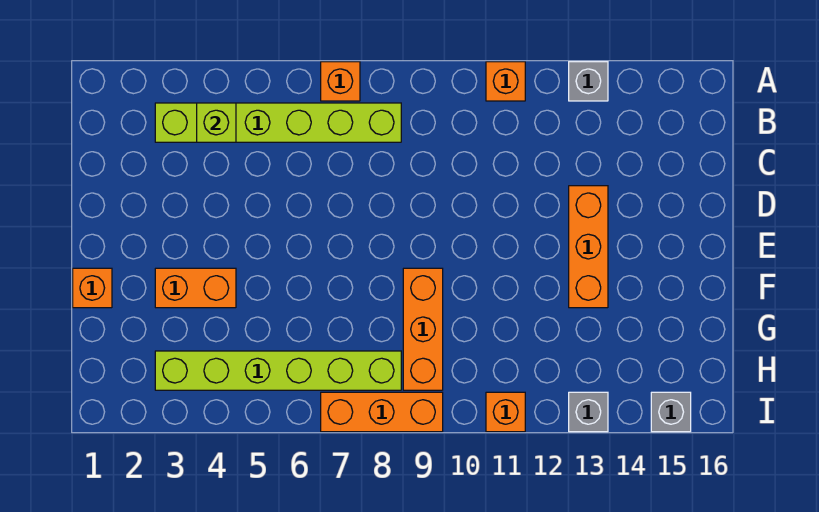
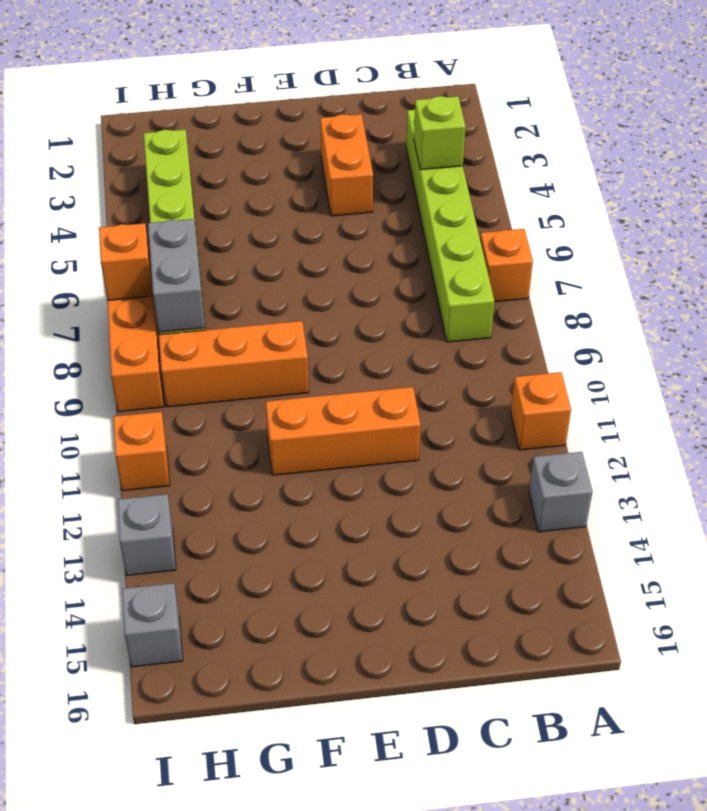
orange brick D13:F13 level 1 -> orange brick D11:F11 level 1
orange brick F1 level 1 -> orange brick I7 level 2
orange brick F3:F4 level 1 -> orange brick D3:D4 level 1
none -> grey brick H7:H8 level 2

